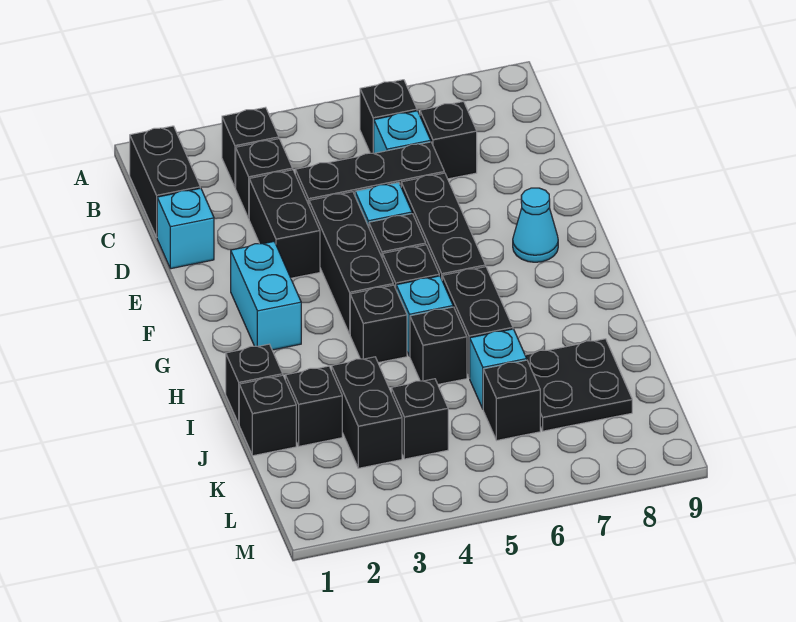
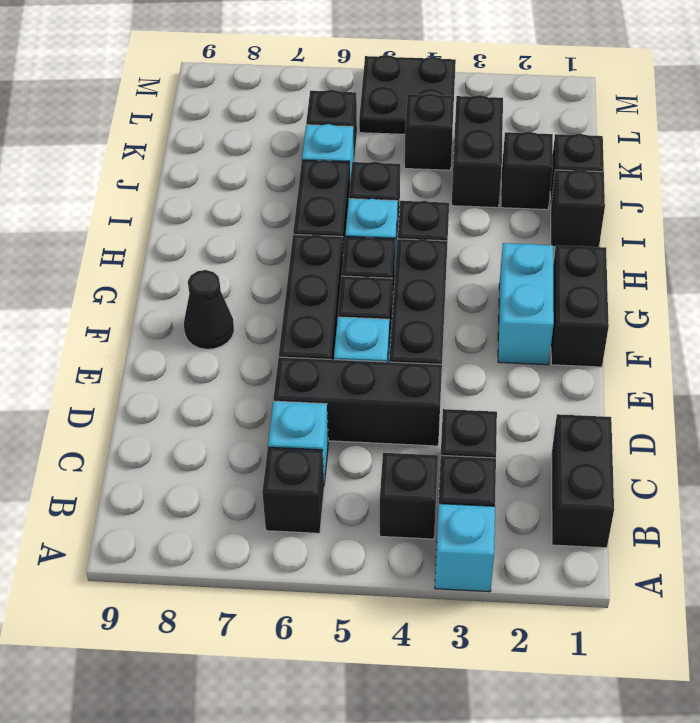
black brick C7 level 1 -> black brick B4 level 1
cyan brick D1 level 1 -> cyan brick A3 level 1
black brick D3:E3 level 1 -> black brick F1:G1 level 1
cyan cone F8 level 1 -> black cone F8 level 1
black plate J7:K8 level 1 -> black plate L4:M5 level 1

